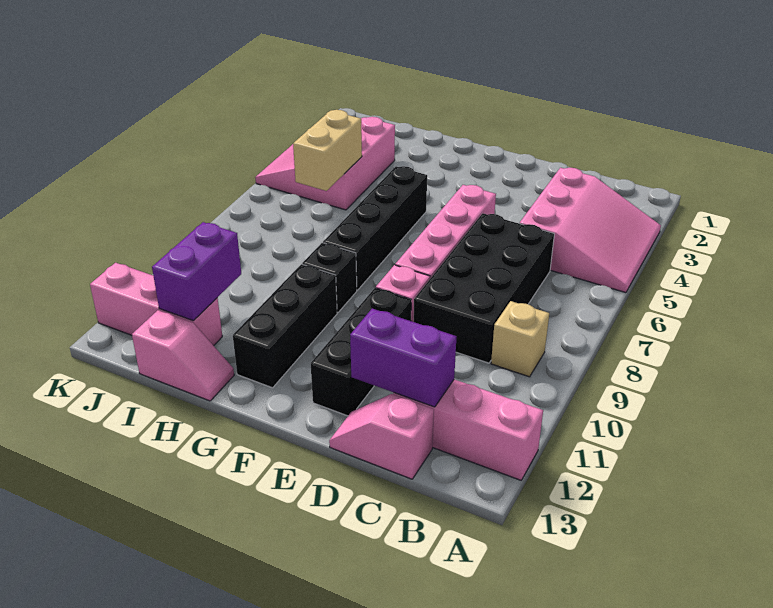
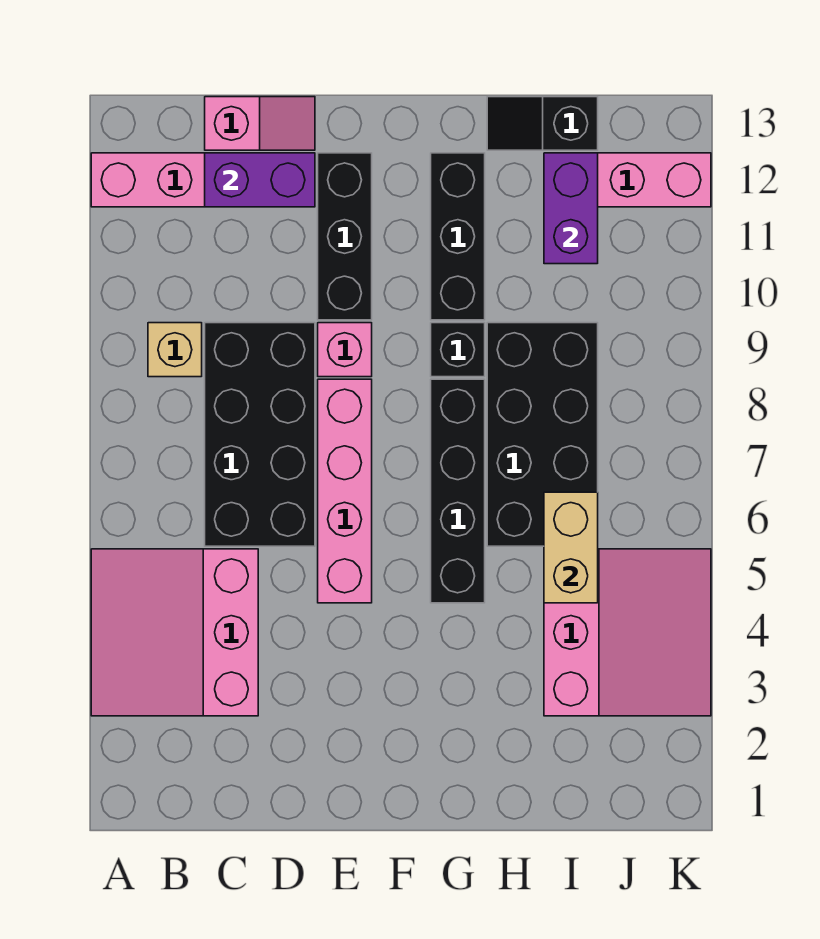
none -> black brick H6:I9 level 1
pink slope H13:I13 level 1 top I -> black slope H13:I13 level 1 top I

